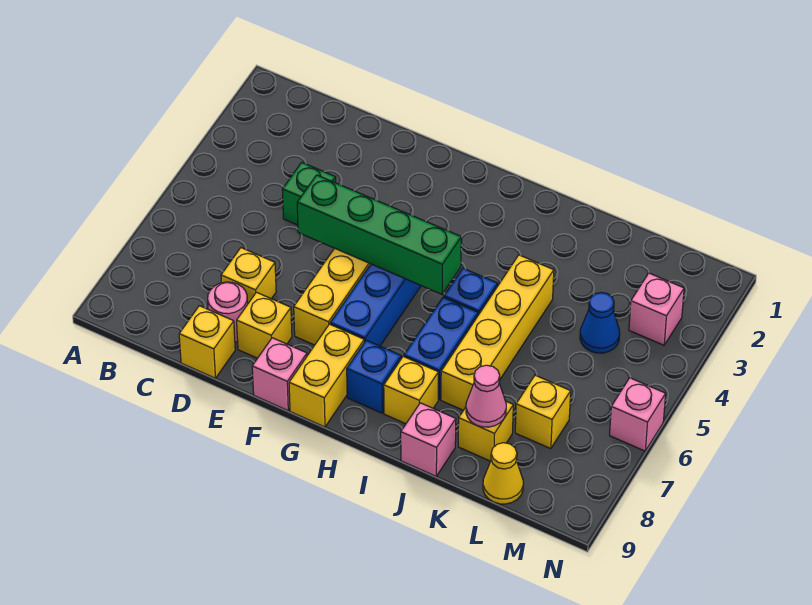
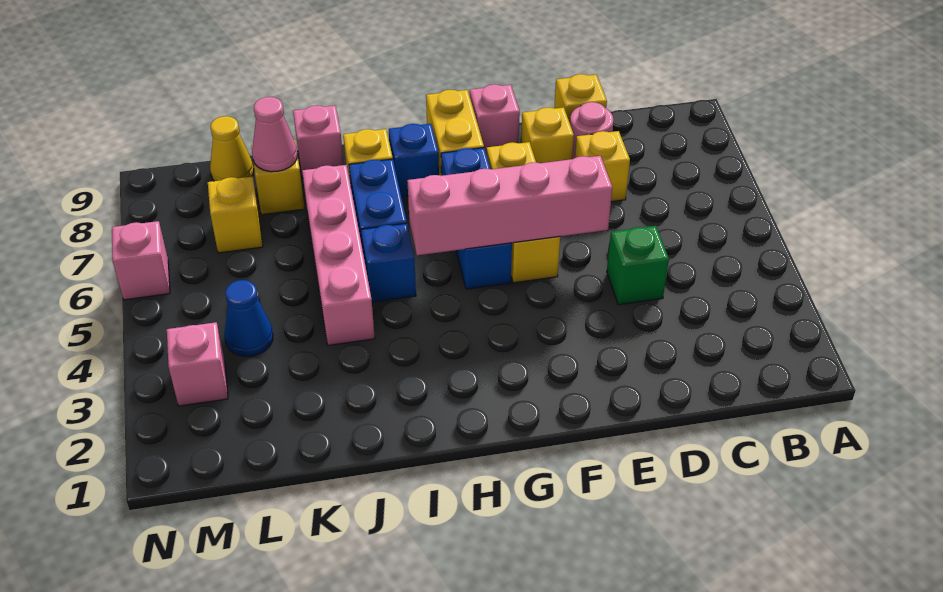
green brick E5:H5 level 2 -> pink brick E5:H5 level 2
yellow brick J4:J7 level 1 -> pink brick J4:J7 level 1

